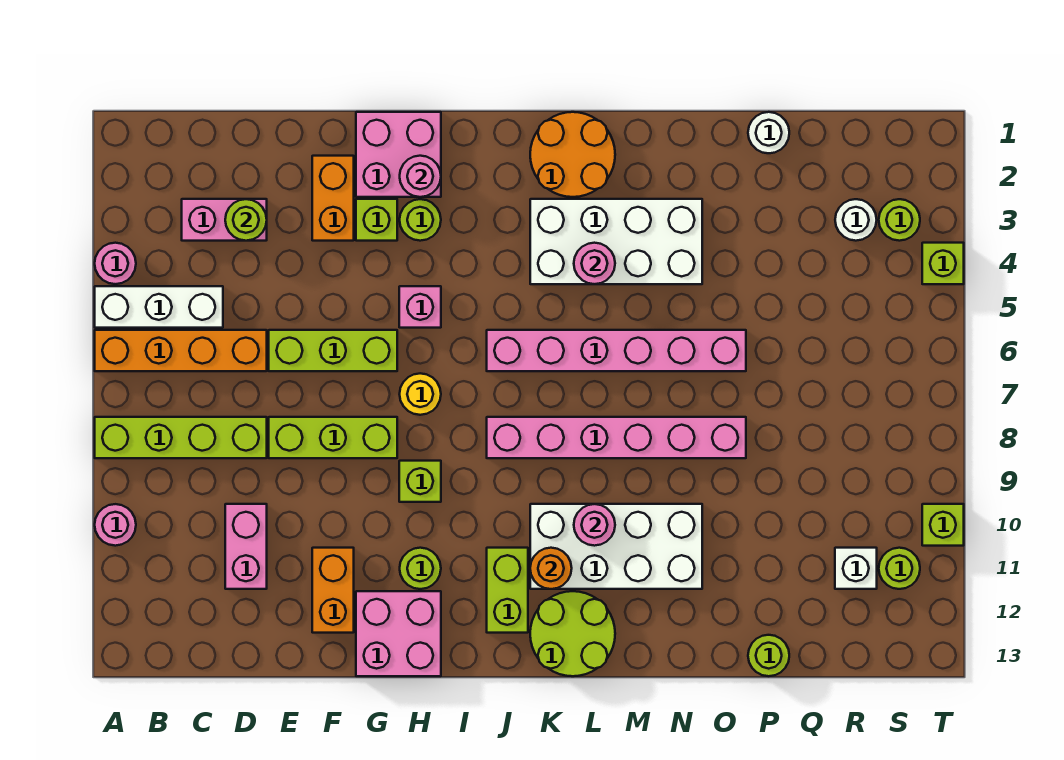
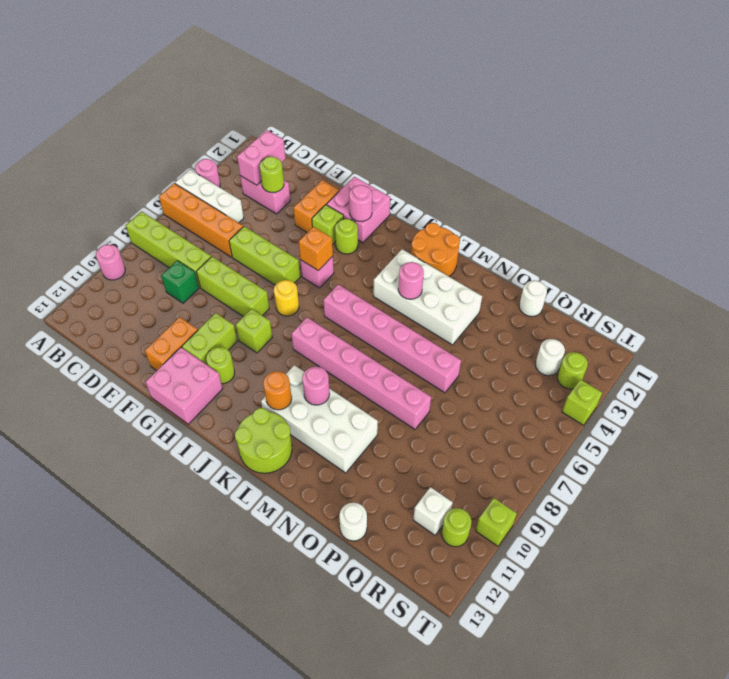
none -> green brick D9 level 1
pink brick D10:D11 level 1 -> pink brick C2:C3 level 2
none -> orange brick H5 level 2
lime brick J11:J12 level 1 -> lime brick G10:G11 level 1
lime round brick P13 level 1 -> white round brick P13 level 1

